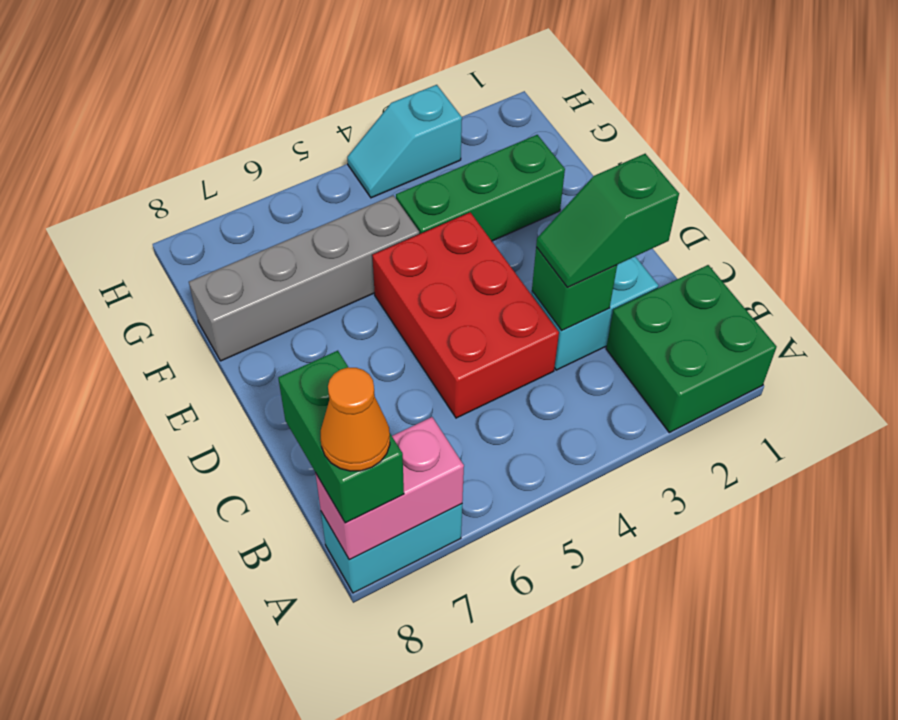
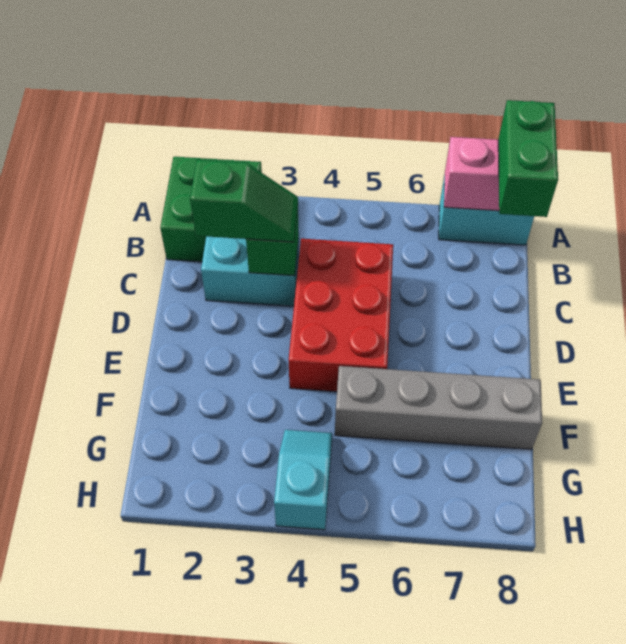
orange cone A8 level 4 -> none
green brick F2:F4 level 1 -> none
cyan slope H3:H4 level 1 top 3 -> cyan slope G4:H4 level 1 top H

